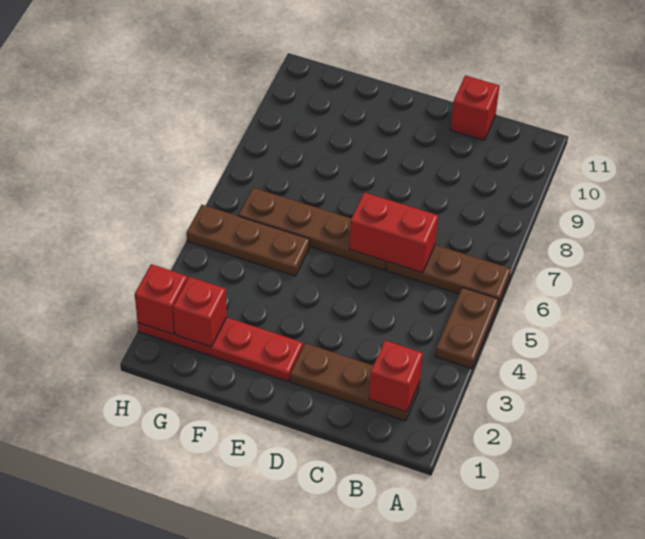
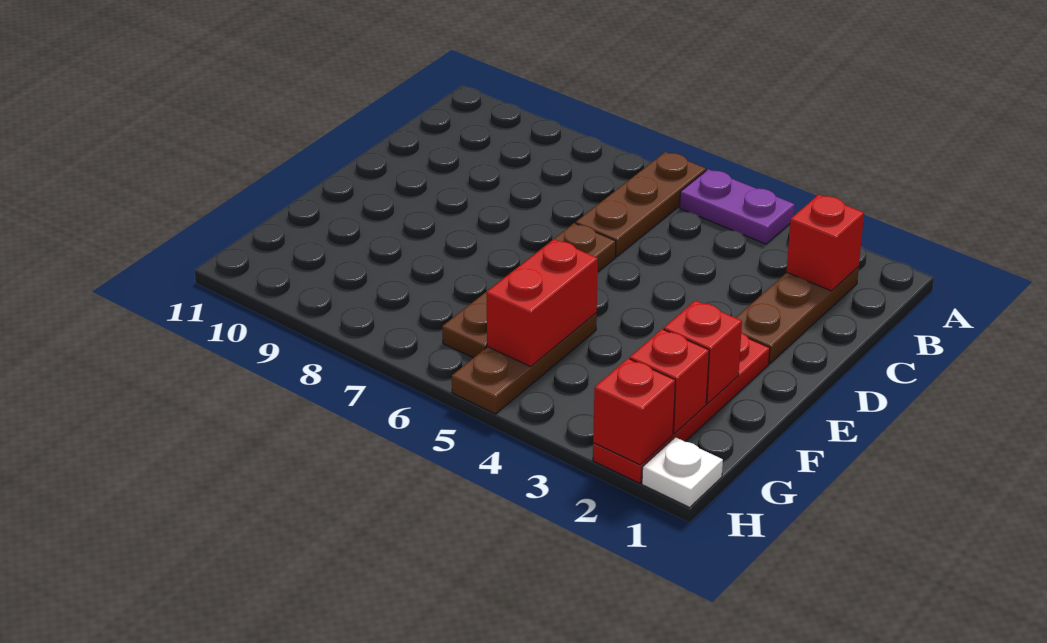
brown plate A4:A5 level 1 -> purple plate A4:A5 level 1
red brick C6:D6 level 2 -> red brick F5:G5 level 2
red brick C11 level 1 -> red brick F2 level 2
none -> white plate H1 level 1

